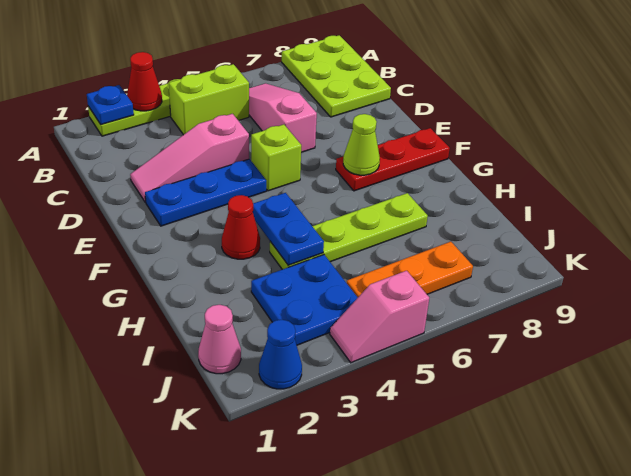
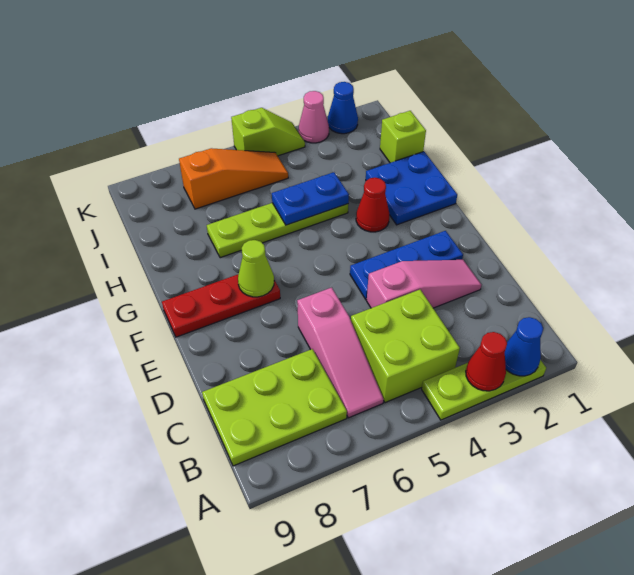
blue plate A2 level 2 -> blue cone A2 level 2
lime plate A8:C9 level 1 -> lime plate B7:C9 level 1
lime brick B4:B5 level 1 -> lime brick B4:C5 level 1
lime brick E5 level 1 -> lime brick I1 level 1
blue plate G4:H4 level 2 -> blue plate H4:H5 level 2
blue plate I3:J4 level 1 -> blue plate G1:H2 level 1
pink cone J1 level 1 -> pink cone K3 level 1
orange plate J5:J7 level 1 -> orange slope J5:J7 level 1 top 7
pink slope K4:K5 level 1 top 5 -> lime slope K4:K5 level 1 top 5

